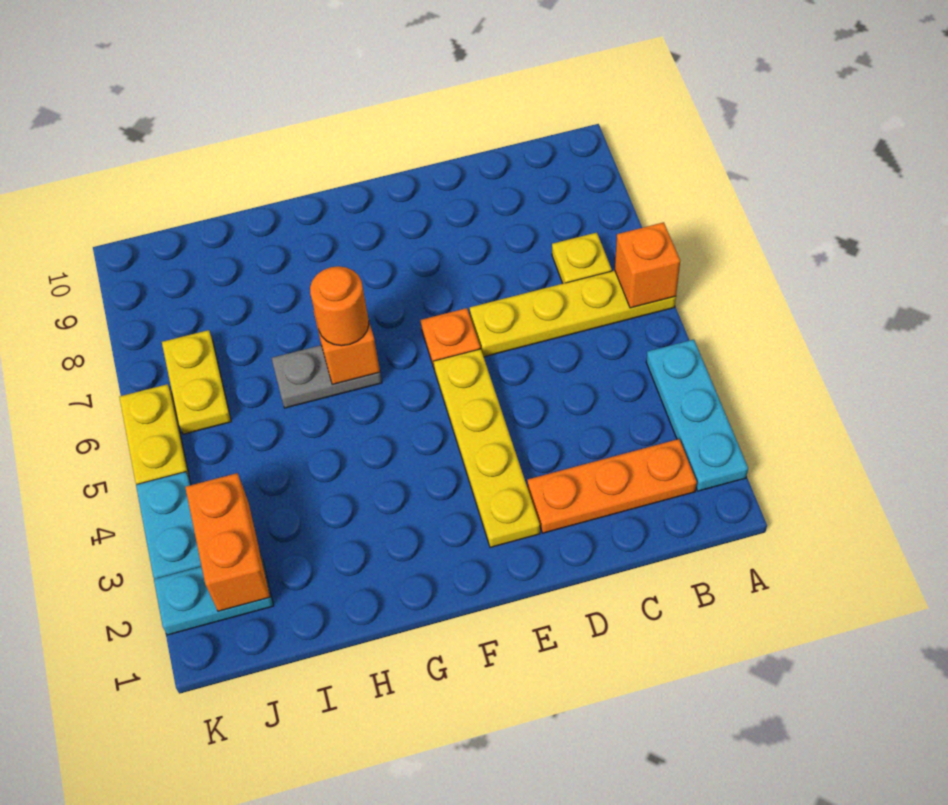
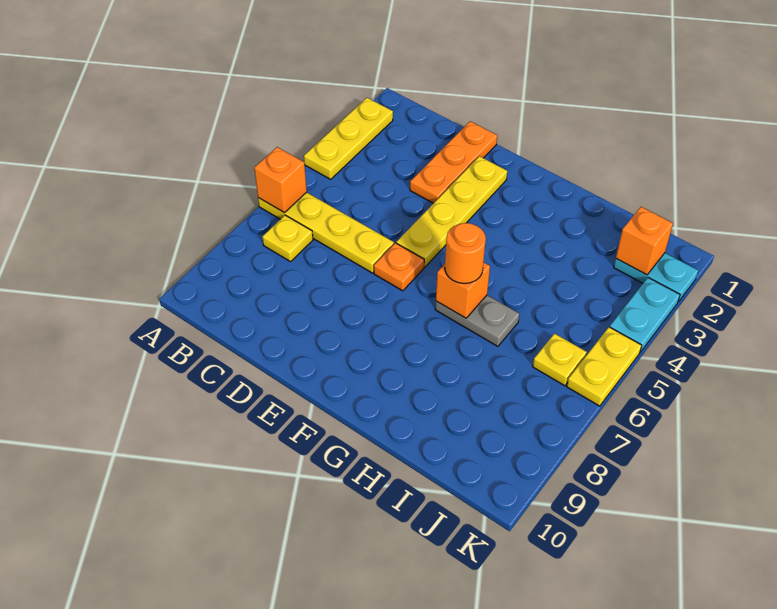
cyan plate A2:A4 level 1 -> yellow plate A2:A4 level 1
orange plate B2:D2 level 1 -> orange plate D1:D3 level 1
orange brick J2:J3 level 2 -> orange brick J2 level 2
yellow plate J6:J7 level 1 -> yellow plate J6 level 1

